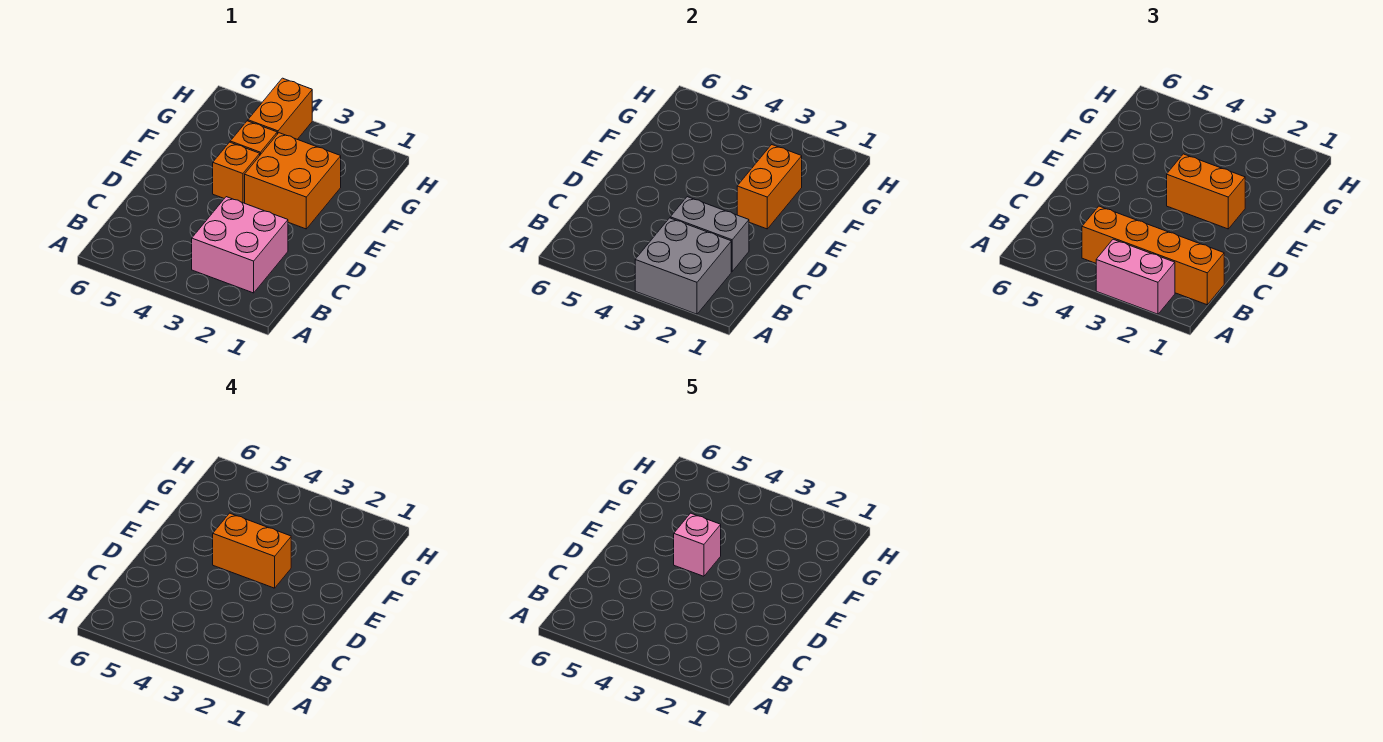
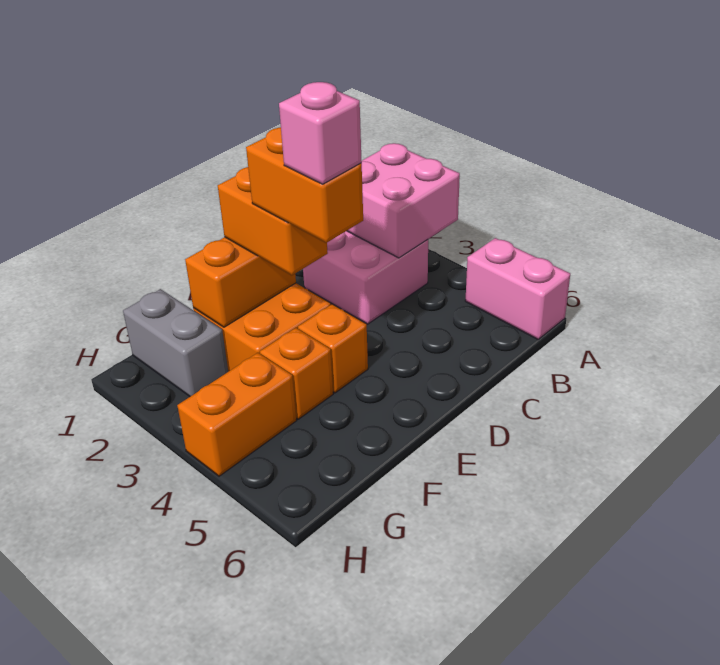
grey brick A2:B3 level 2 -> pink brick A2:B3 level 2
pink brick A2:A3 level 3 -> pink brick A5:A6 level 1
orange brick B1:B4 level 3 -> none
grey brick C2:C3 level 2 -> grey brick G1:G2 level 1

